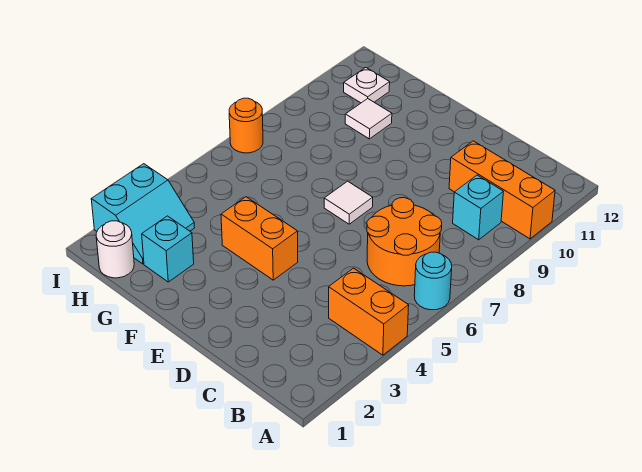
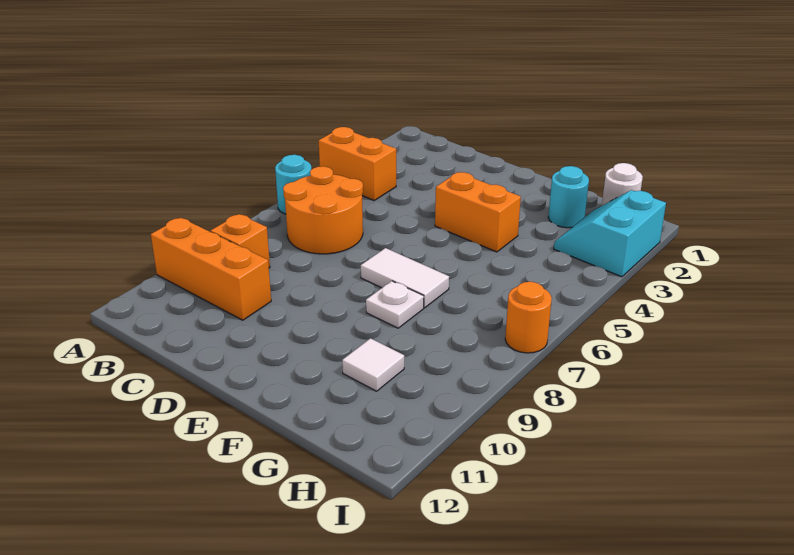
cyan brick B9 level 1 -> orange brick B9 level 1
white tile E7 level 1 -> white tile E7:F7 level 1
cyan brick G2 level 1 -> cyan round brick G2 level 1
white plate H11 level 1 -> white plate F8 level 1

